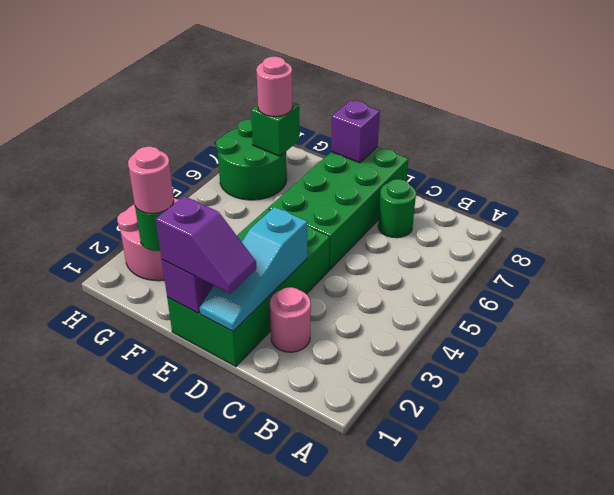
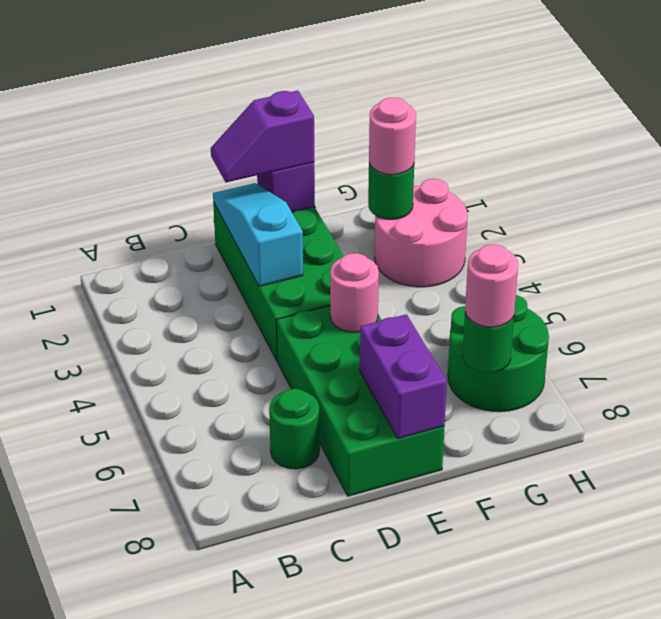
pink round brick C2 level 1 -> pink round brick E5 level 2
purple brick E8 level 2 -> purple brick E7:E8 level 2
green brick G7 level 2 -> green round brick G7 level 2

